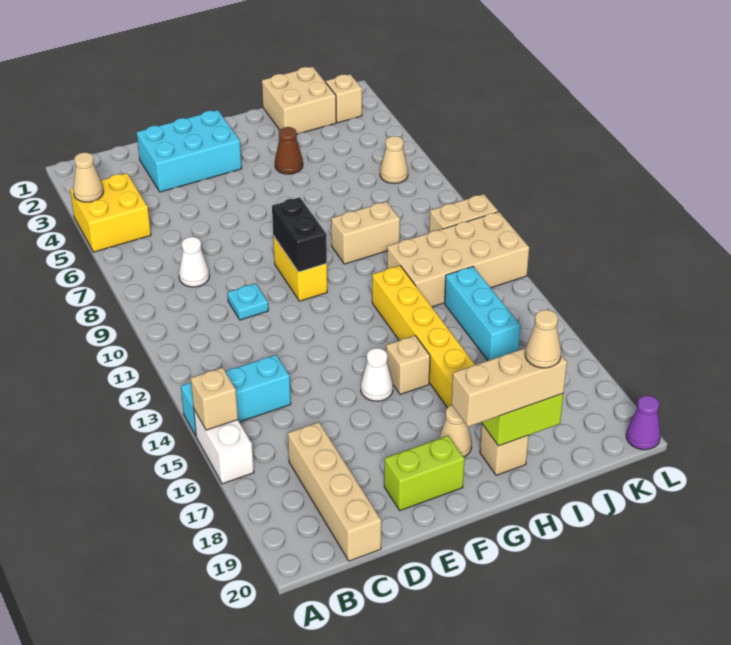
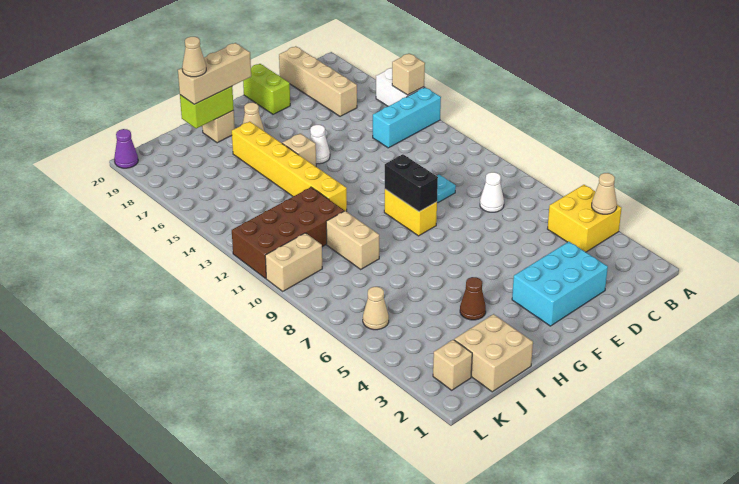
lime brick E19:F19 level 1 -> lime brick E19:E20 level 1
tan brick H9:I9 level 1 -> tan brick I9:I10 level 1
tan brick I11:L12 level 1 -> brown brick I11:L12 level 1
cyan brick J13:J15 level 1 -> none

